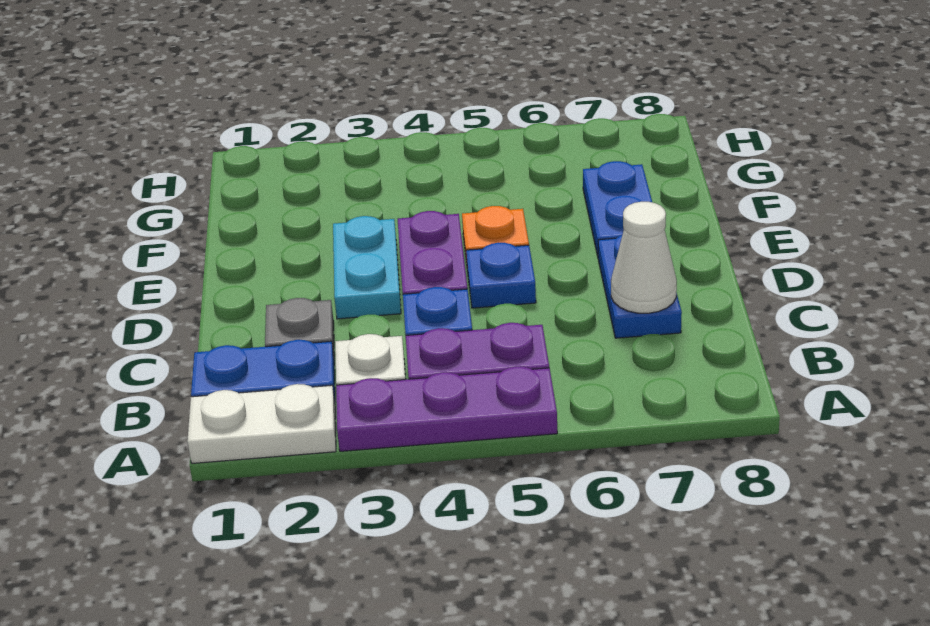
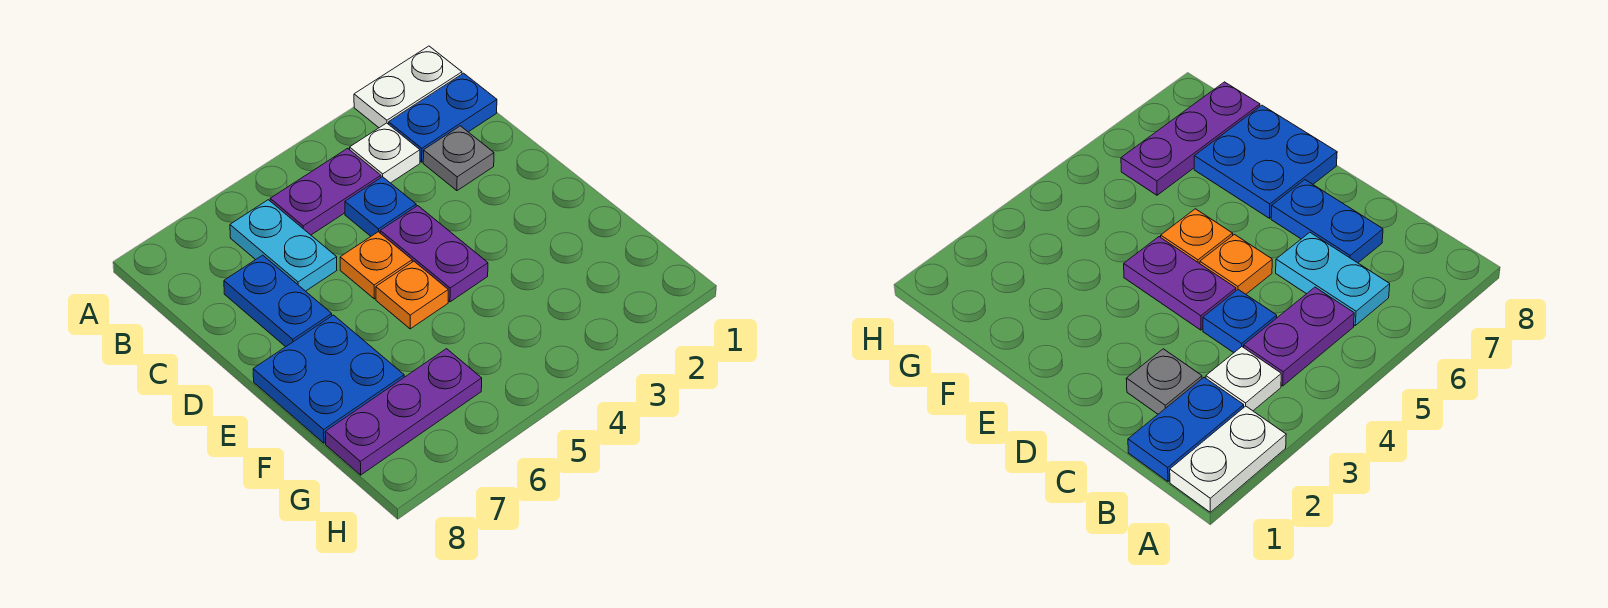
purple plate A3:A5 level 1 -> purple plate G6:G8 level 1
white cone C7 level 2 -> none
cyan plate D3:E3 level 1 -> cyan plate B6:C6 level 1
blue plate D5 level 1 -> orange plate D5 level 1
blue plate E7:F7 level 1 -> blue plate E7:F8 level 1

